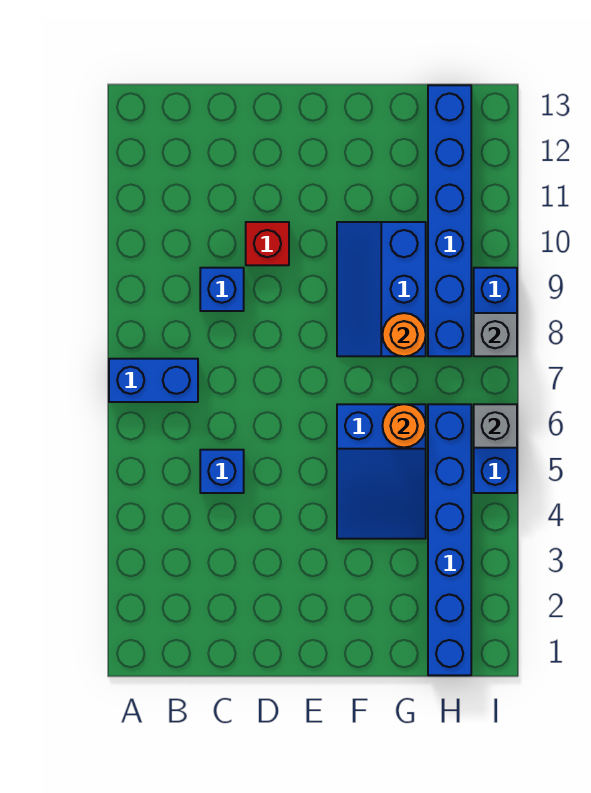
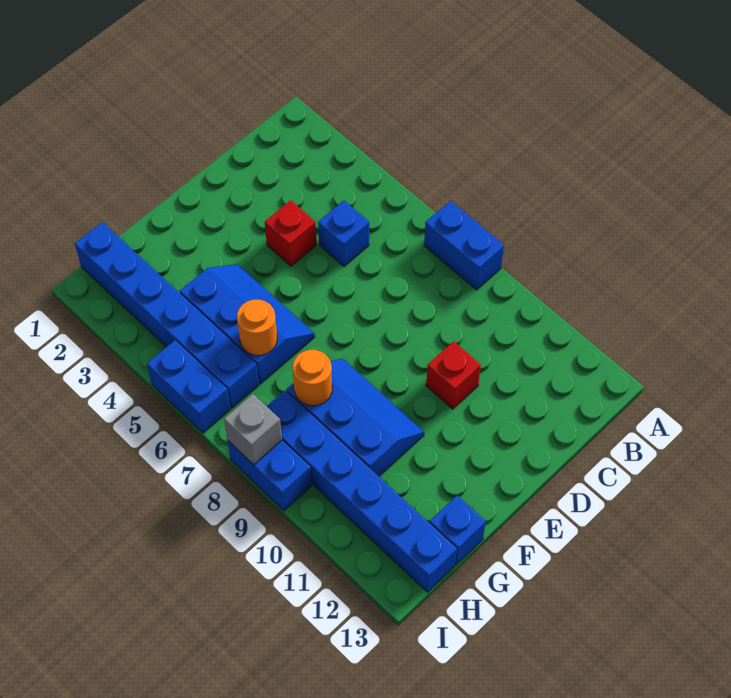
blue brick A7:B7 level 1 -> blue brick A7:A8 level 1
blue brick C9 level 1 -> blue brick G13 level 1
none -> red brick D4 level 1
blue slope F4:G6 level 1 top 6 -> blue slope F4:G6 level 1 top G
grey brick I6 level 2 -> none

